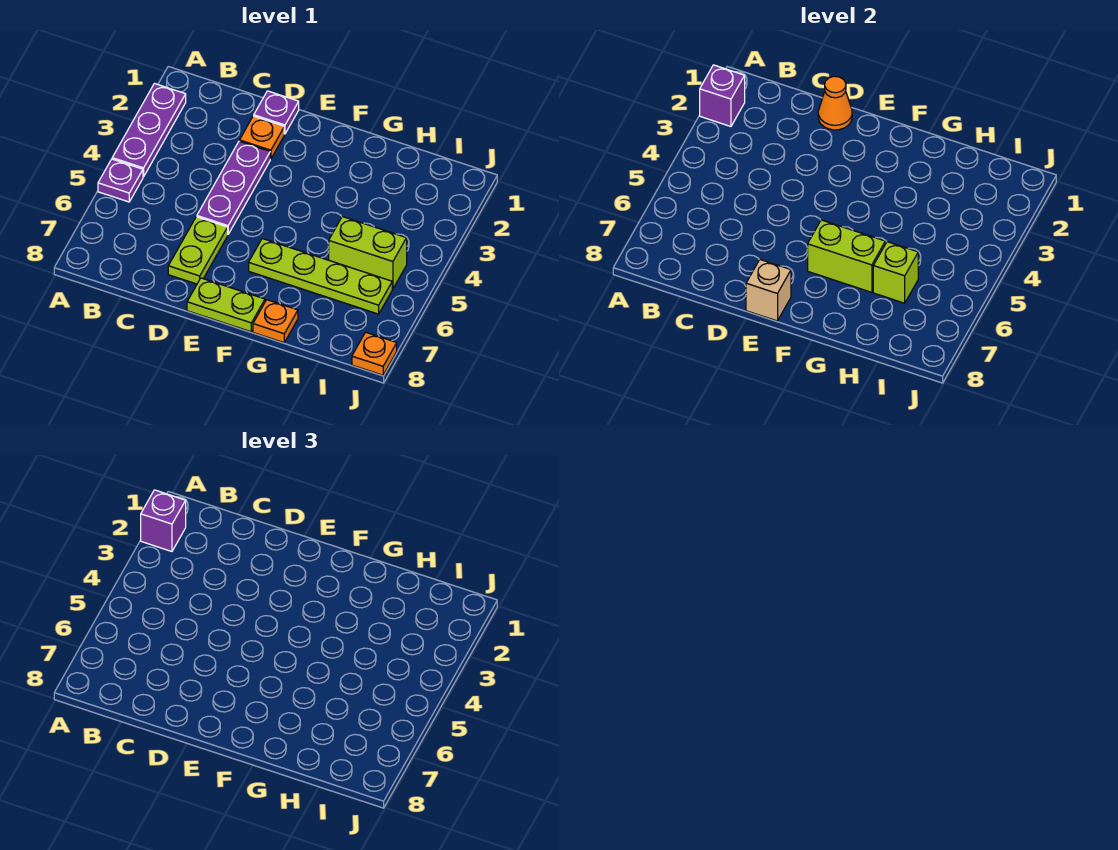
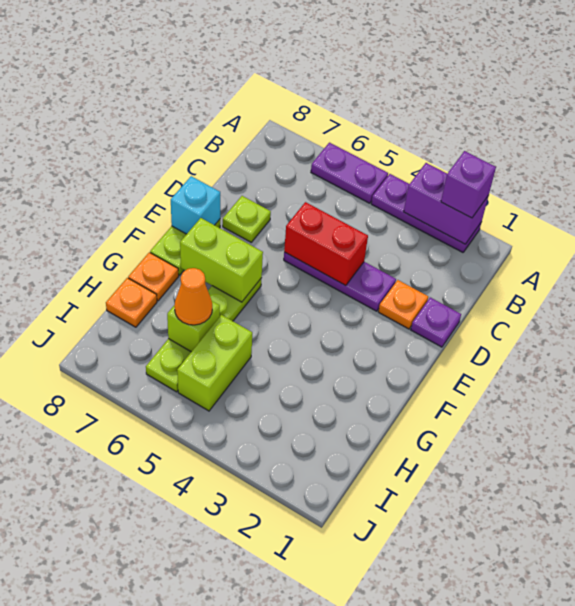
purple brick A2 level 2 -> purple brick A2:A3 level 2
purple plate A5 level 1 -> purple plate A5:A6 level 1
orange cone D1 level 2 -> orange cone H6 level 3
none -> red brick D4:D5 level 2
lime plate D6:D7 level 1 -> lime plate D7 level 1
tan brick E8 level 2 -> cyan brick E8 level 2
lime brick F6:G6 level 2 -> lime brick F6:F7 level 2
orange plate J8 level 1 -> orange plate H8 level 1

